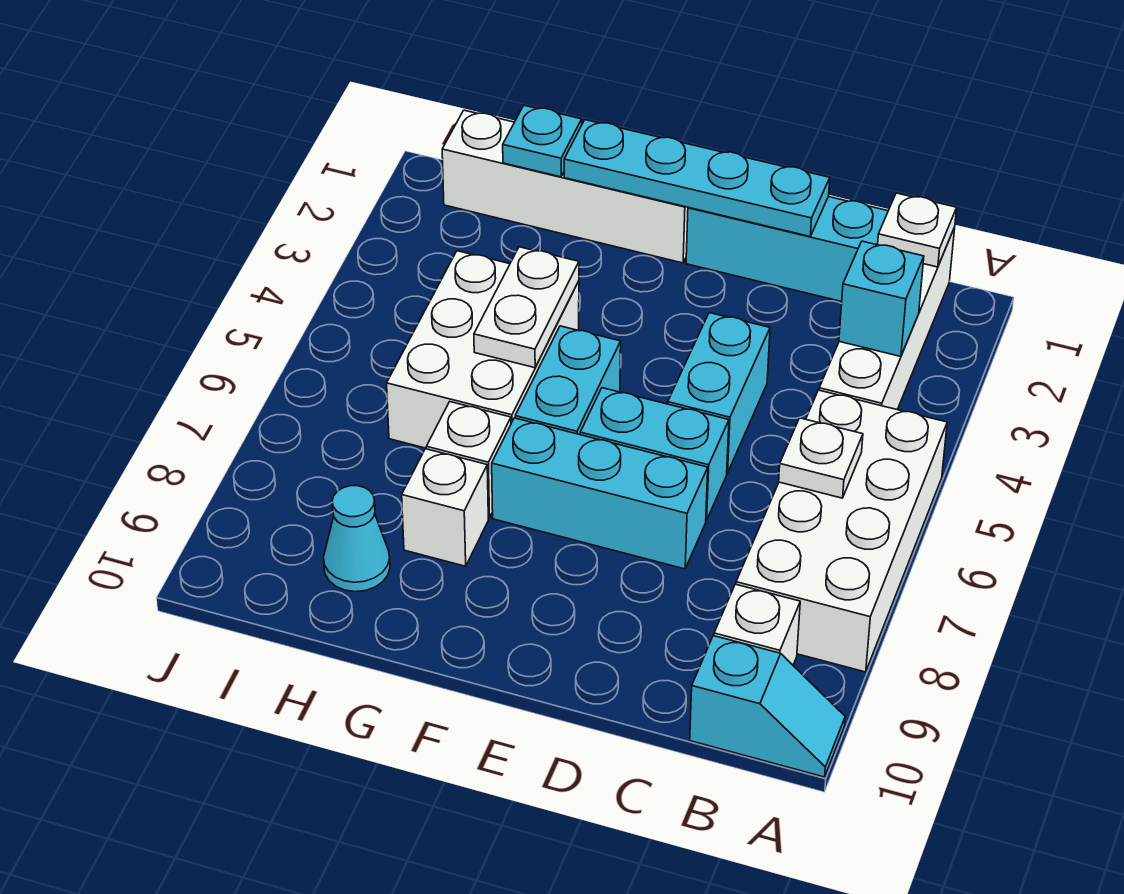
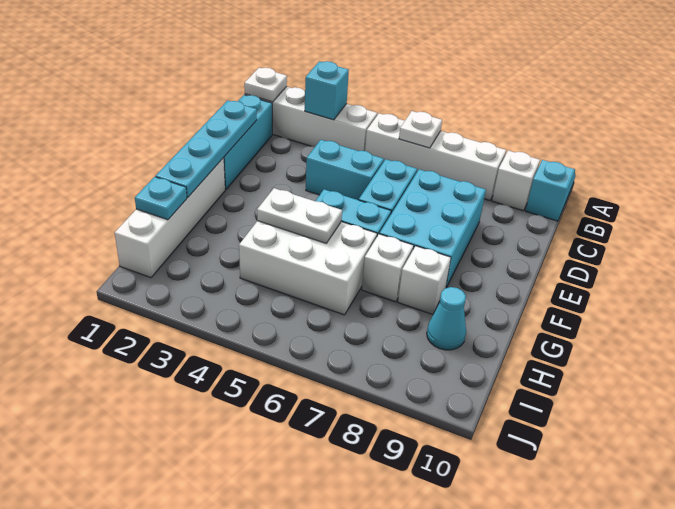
white brick A5:B8 level 1 -> white brick B5:B8 level 1
cyan brick D7:F7 level 1 -> cyan brick D7:F8 level 1

